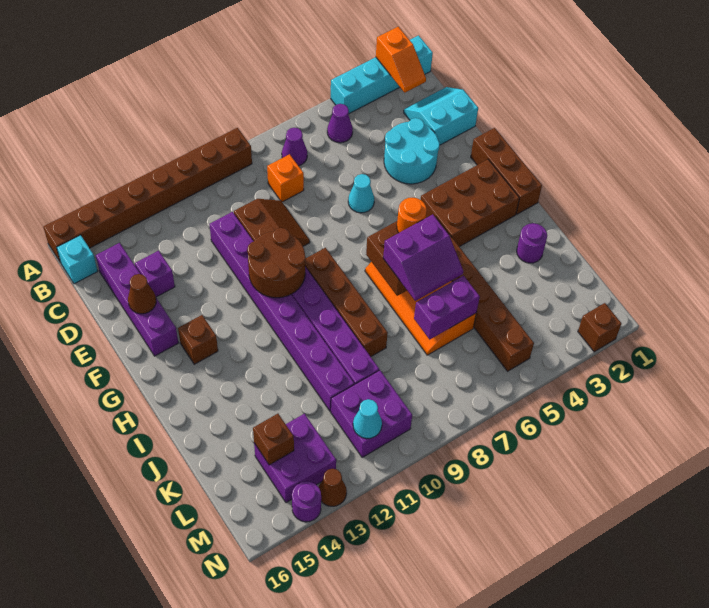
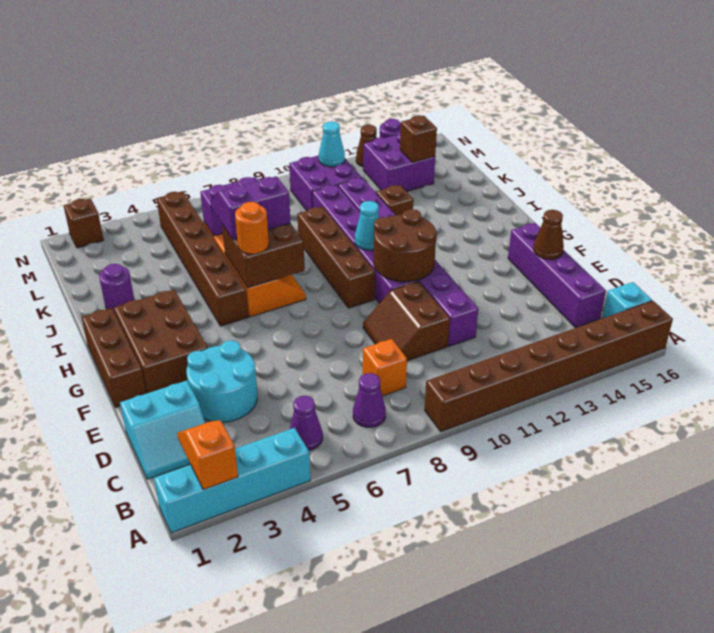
purple brick D14 level 1 -> none
cyan cone E6 level 1 -> cyan cone H10 level 2
brown brick G2:H4 level 1 -> brown brick F2:H3 level 1
brown brick G14 level 1 -> brown brick J12 level 1

